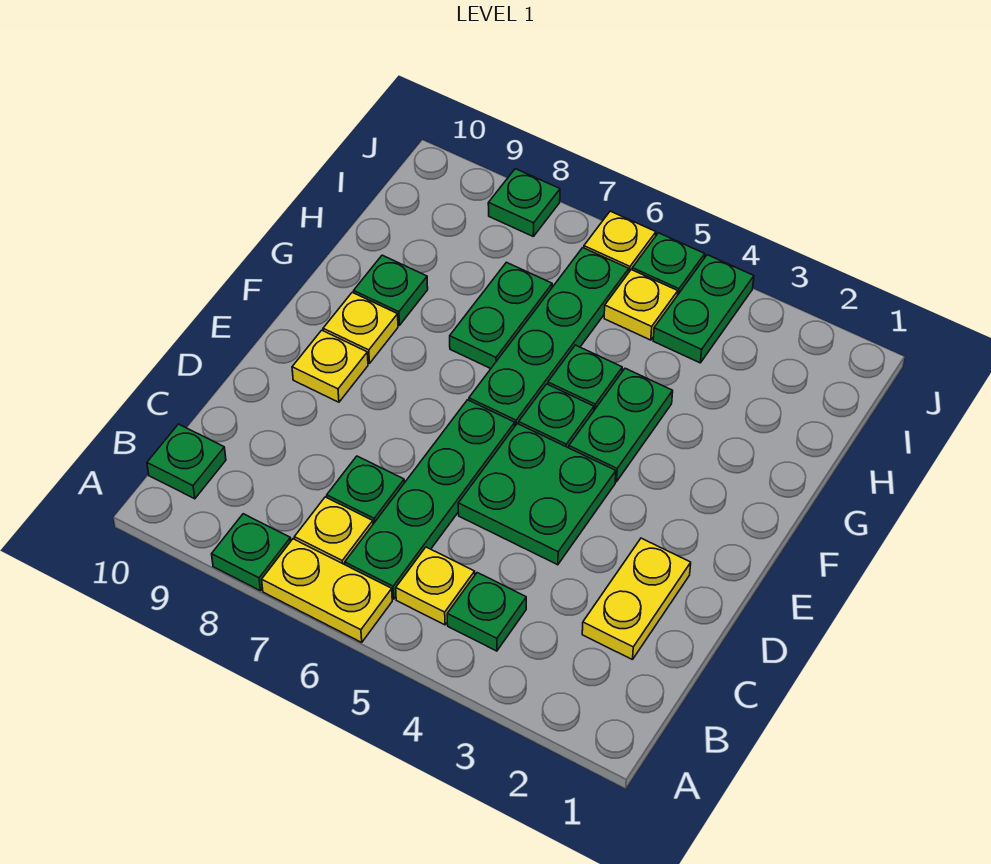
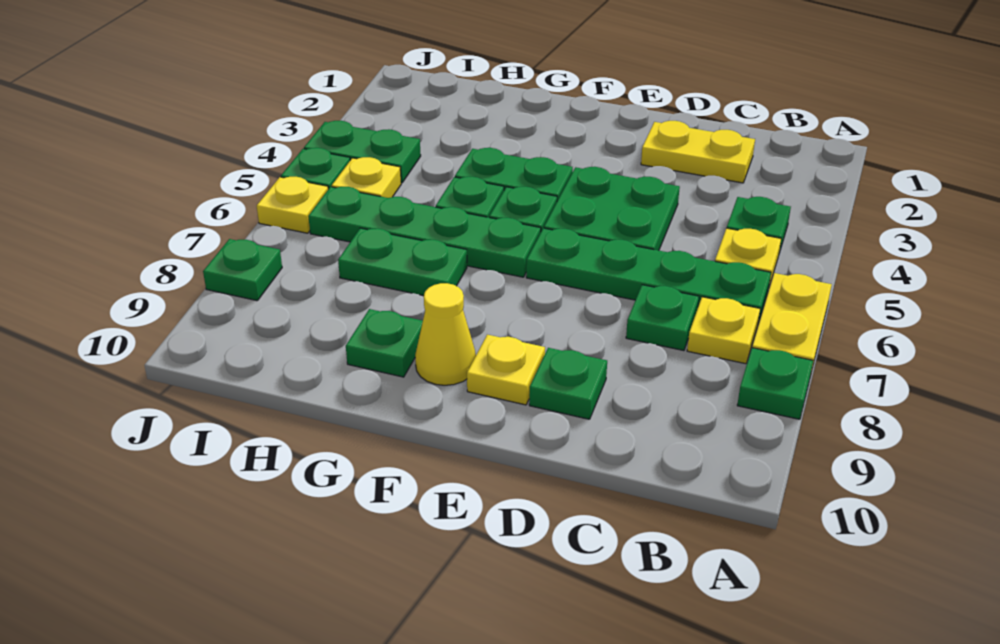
green plate B10 level 1 -> green plate D9 level 1
yellow plate F9 level 1 -> yellow cone F9 level 1

